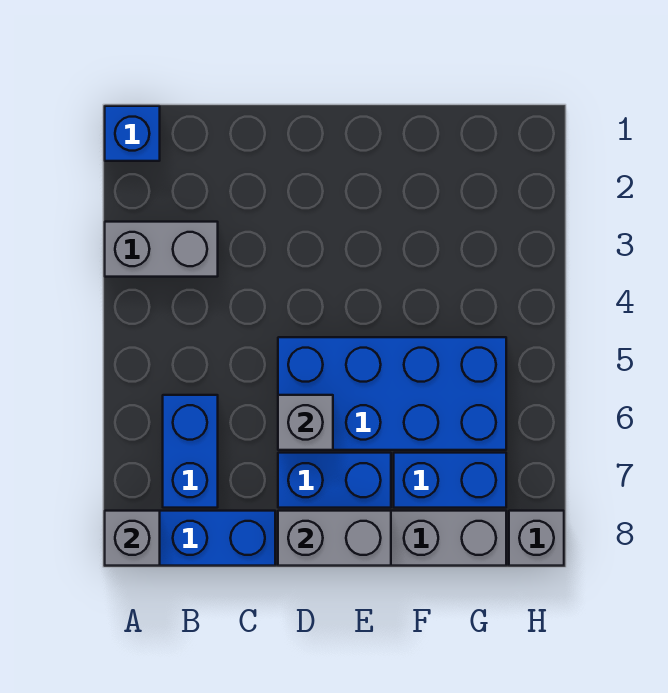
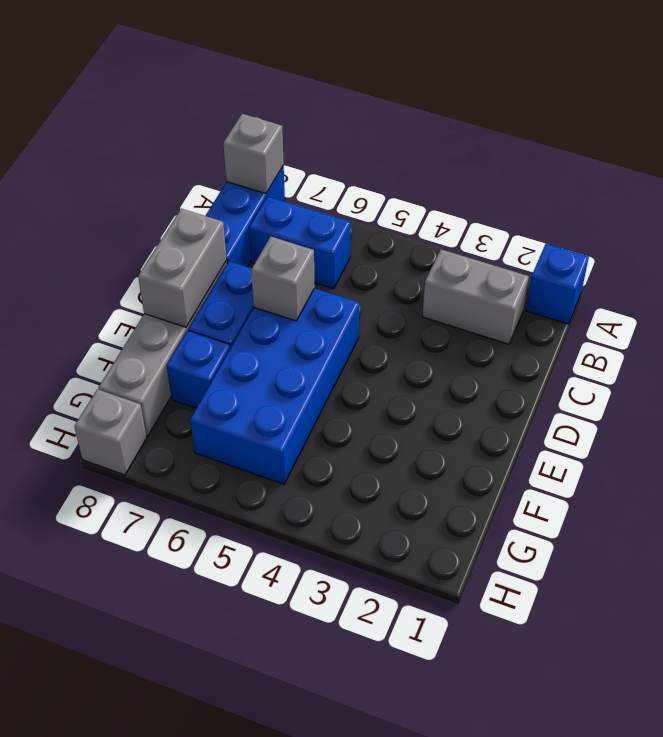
grey brick A3:B3 level 1 -> grey brick B2:B3 level 1
blue brick F7:G7 level 1 -> blue brick F7 level 1

